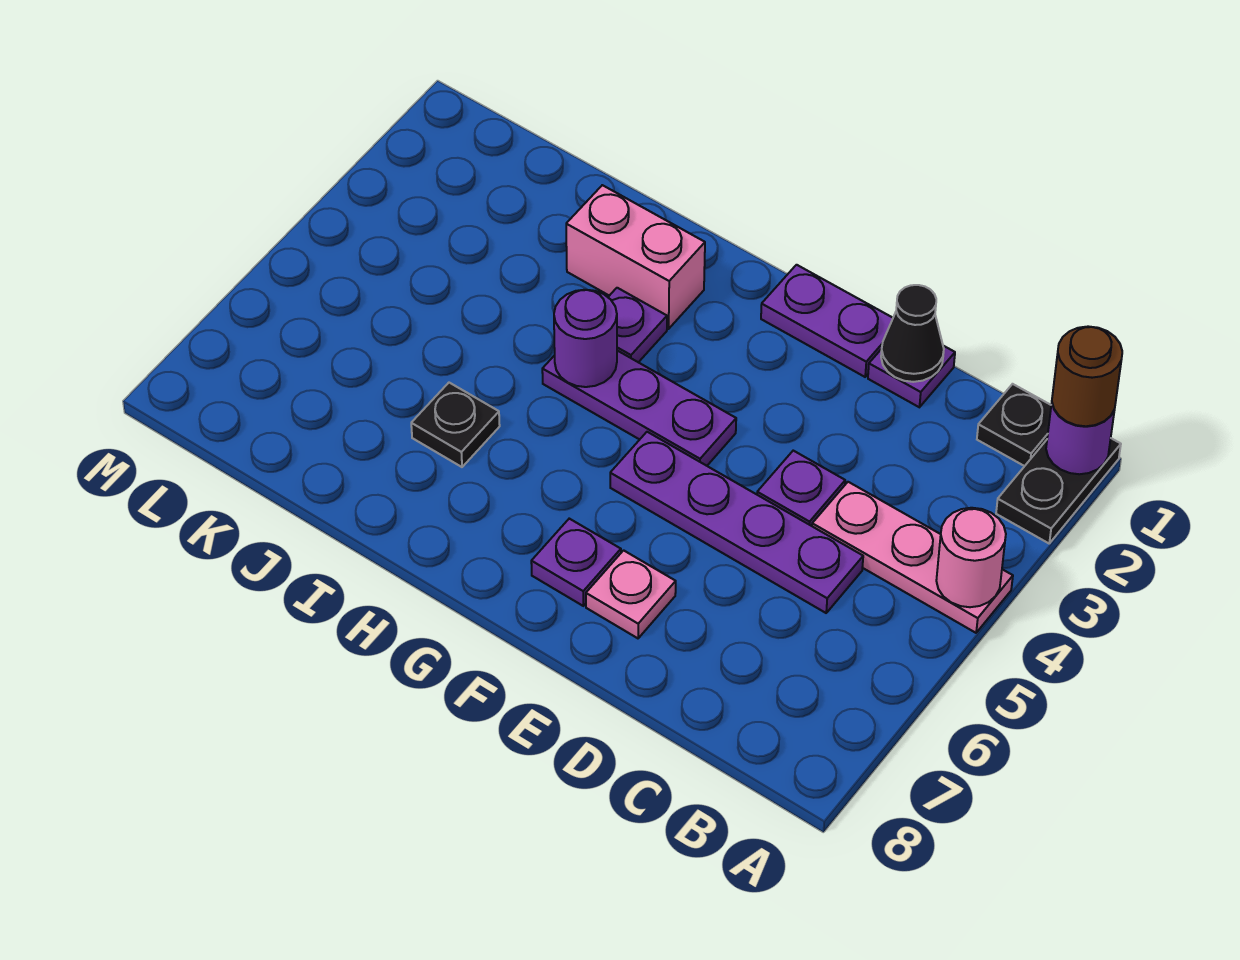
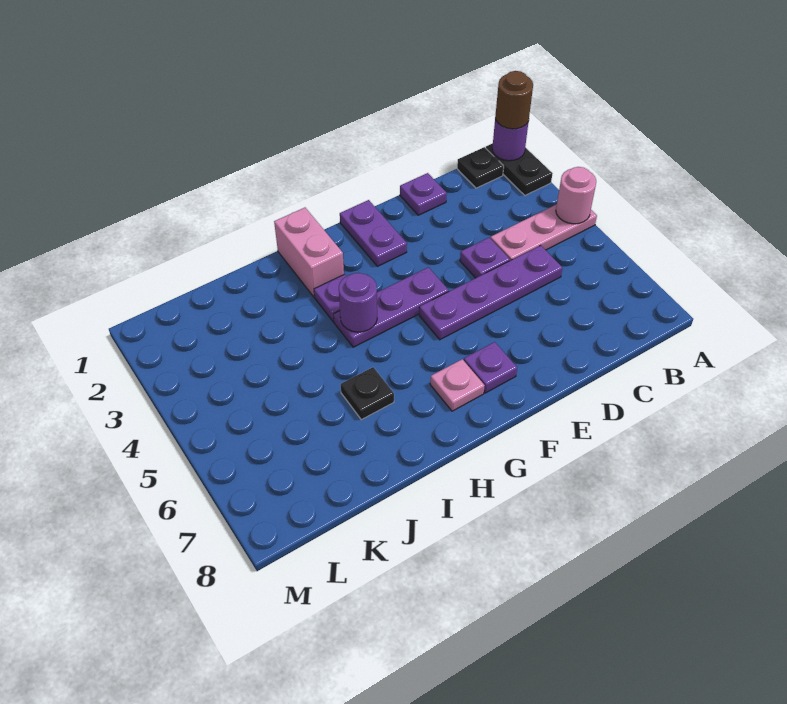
black cone D1 level 2 -> none
purple plate E1:F1 level 1 -> purple plate F1:F2 level 1
pink plate E7 level 1 -> pink plate G7 level 1
pink brick H2:I2 level 1 -> pink brick H1:H2 level 1

